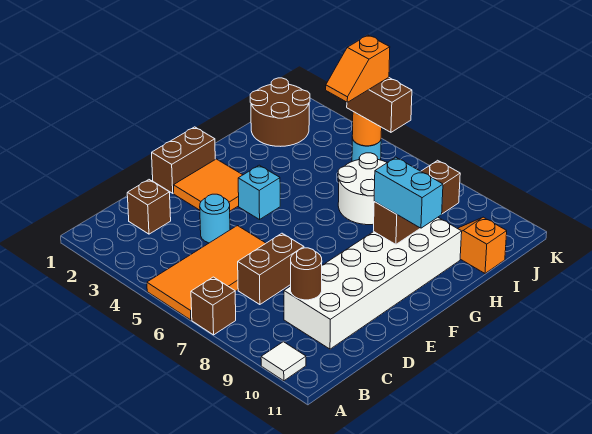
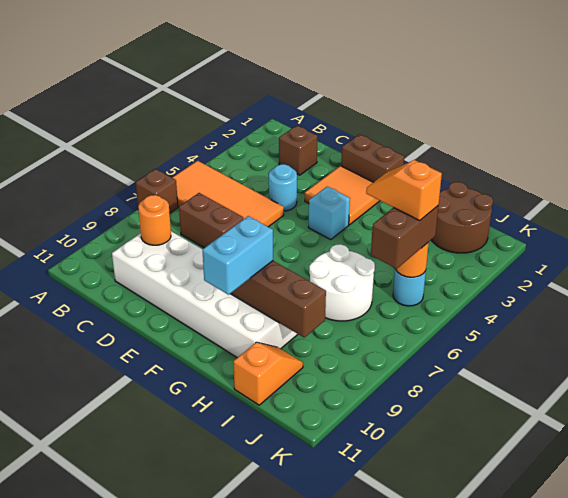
white tile A10 level 1 -> none
brown round brick C9 level 2 -> orange round brick C9 level 2

